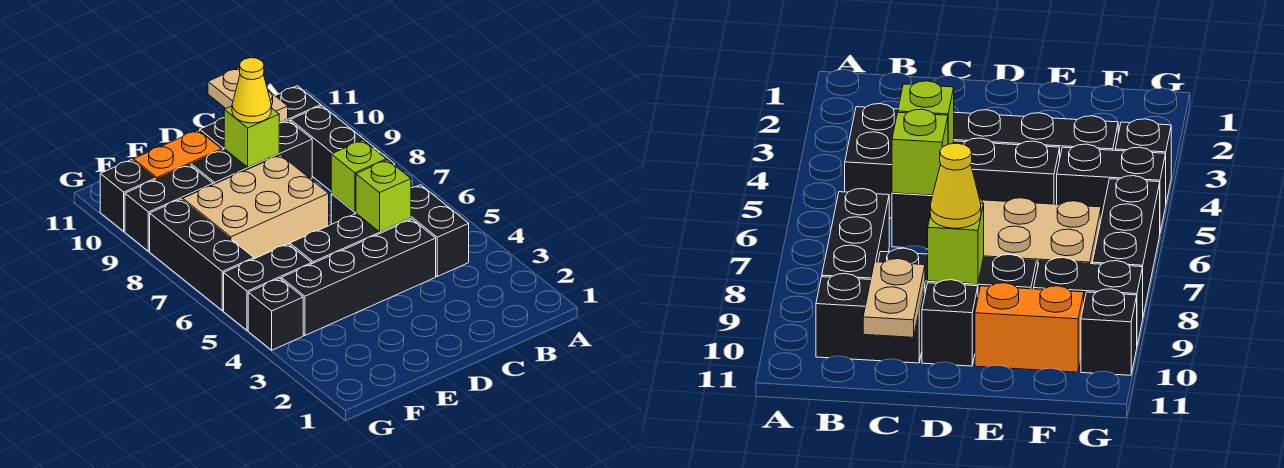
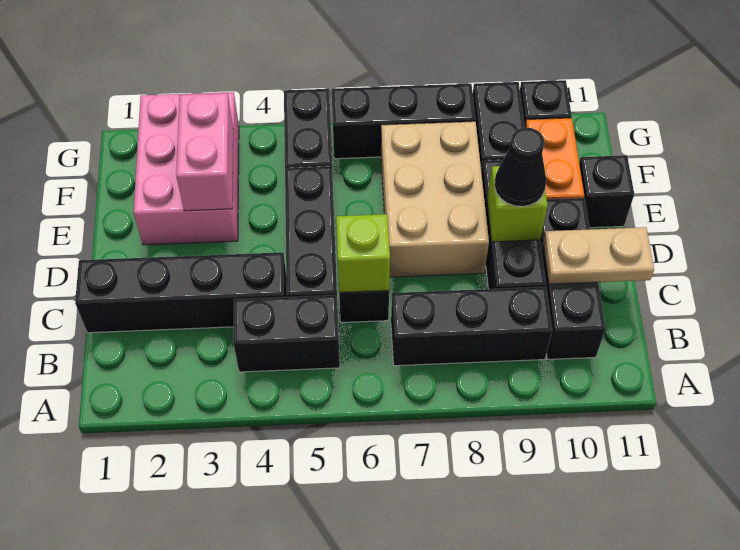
black brick C4:F4 level 1 -> black brick C1:C4 level 1
lime brick C5 level 2 -> none
yellow cone D9 level 3 -> black cone D9 level 3
none -> pink brick E2:G3 level 1
none -> pink brick E3:F3 level 2
black brick G4 level 1 -> black brick E11 level 1

